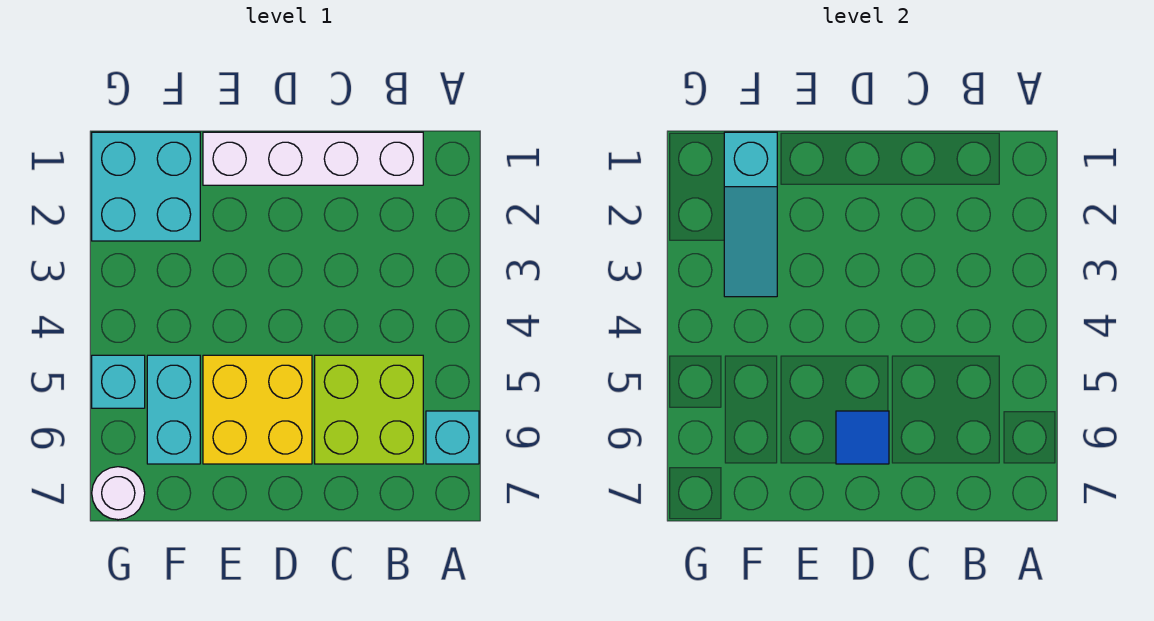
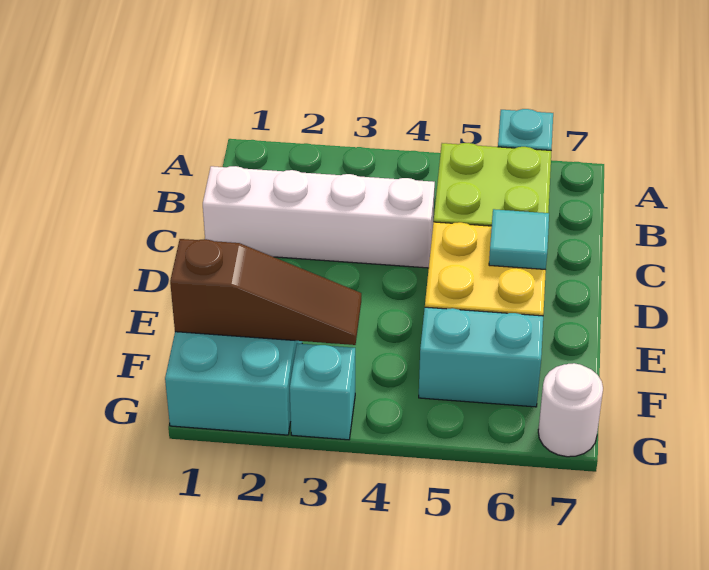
white brick B1:E1 level 1 -> white brick C1:C4 level 1
blue tile D6 level 2 -> cyan tile D6 level 2
cyan slope F1:F3 level 2 top 1 -> brown slope F1:F3 level 2 top 1
cyan brick G5 level 1 -> cyan brick G3 level 1

